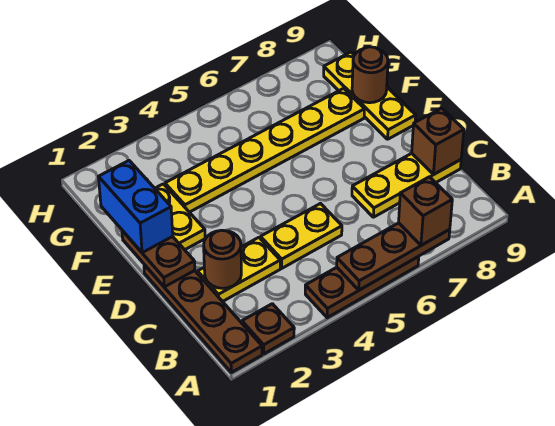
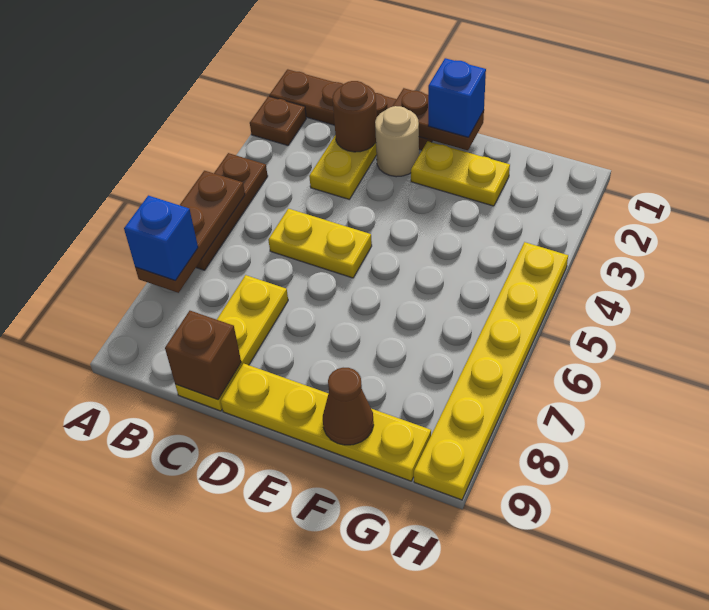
brown brick A7 level 3 -> blue brick A7 level 3
yellow plate C4:C5 level 1 -> yellow plate C5:D5 level 1
none -> tan round brick D2 level 1
blue brick E1:F1 level 3 -> blue brick E1 level 3
yellow plate E9:G9 level 1 -> yellow plate D9:G9 level 1
yellow plate F3:F8 level 1 -> yellow plate H4:H9 level 1
brown round brick F9 level 2 -> brown cone F9 level 2

